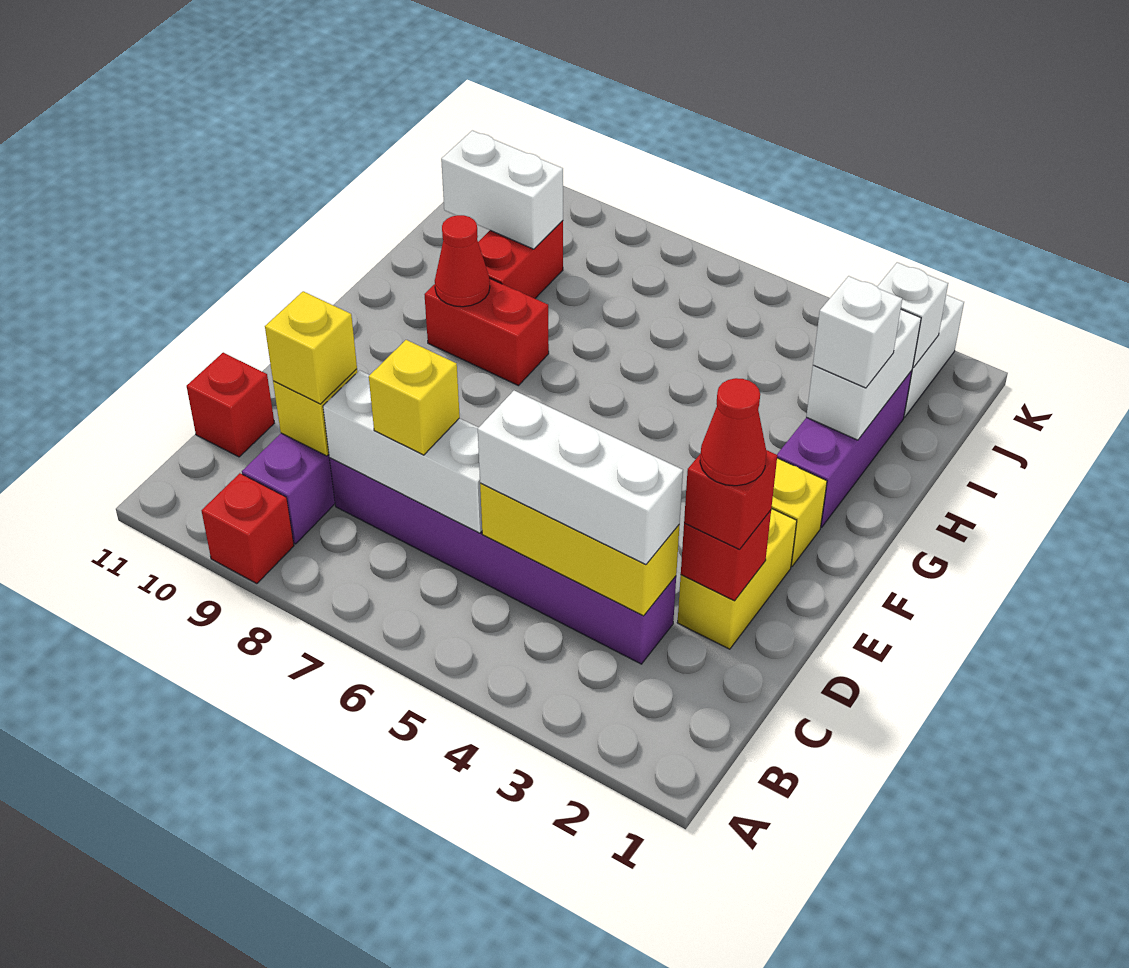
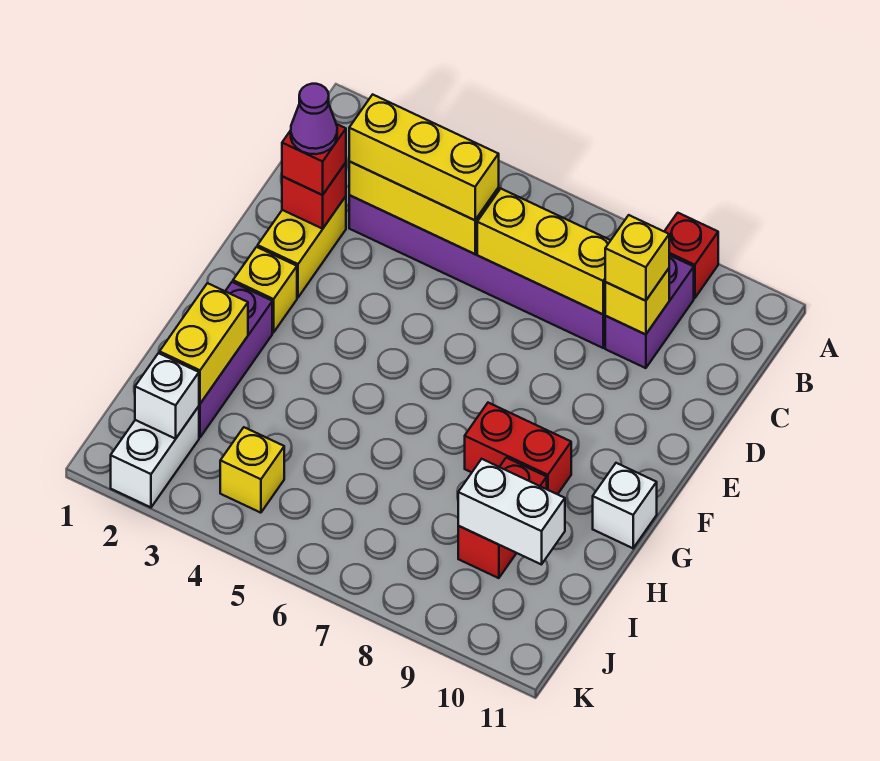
white brick C3:C5 level 3 -> yellow brick C3:C5 level 3
white brick C6:C8 level 2 -> yellow brick C6:C8 level 2
yellow brick C7 level 3 -> yellow brick J4 level 1
red brick C11 level 1 -> none
red cone D2 level 4 -> purple cone D2 level 4
red cone G9 level 2 -> none
white brick H2:I2 level 2 -> yellow brick H2:I2 level 2
white brick H2 level 3 -> white brick G11 level 1

